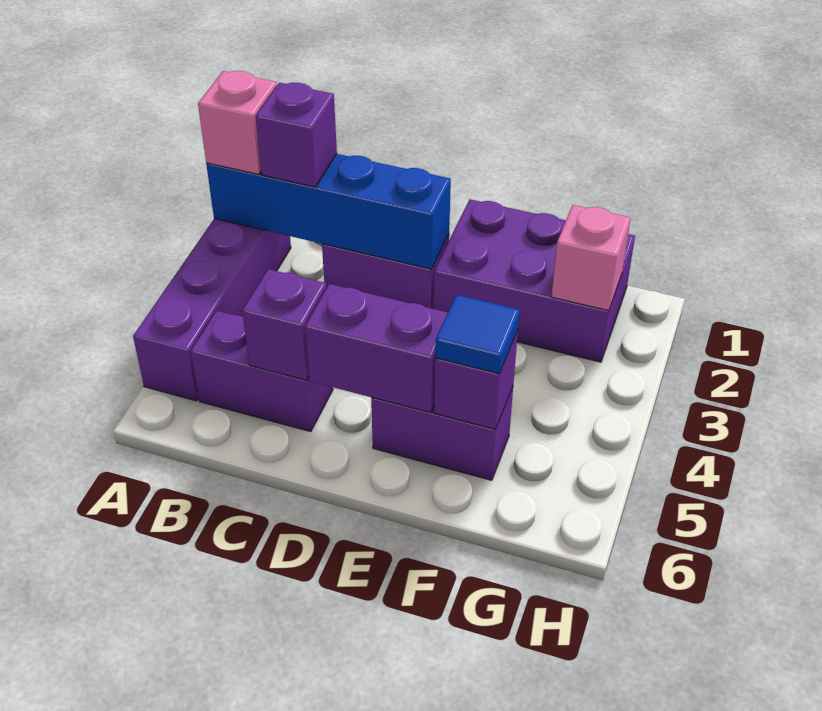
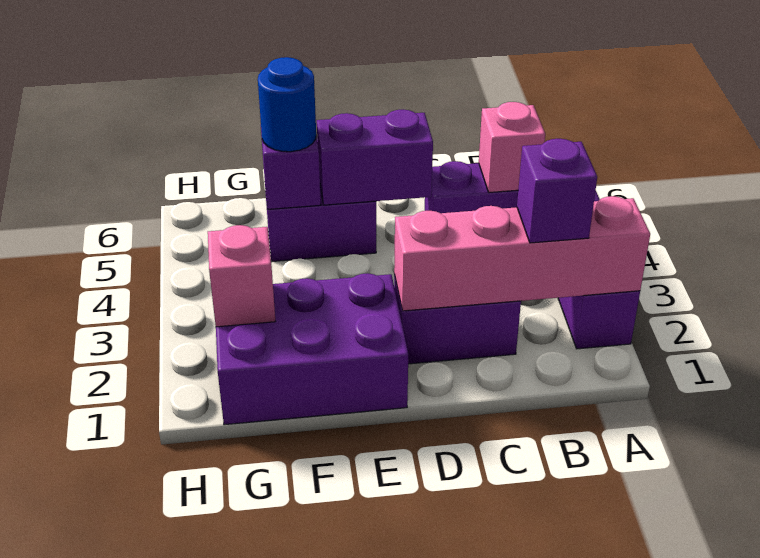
blue brick A2:D2 level 2 -> pink brick A2:D2 level 2
pink brick A2 level 3 -> pink brick B5 level 2
purple brick C5 level 2 -> none
blue tile F5 level 3 -> blue round brick F5 level 3

